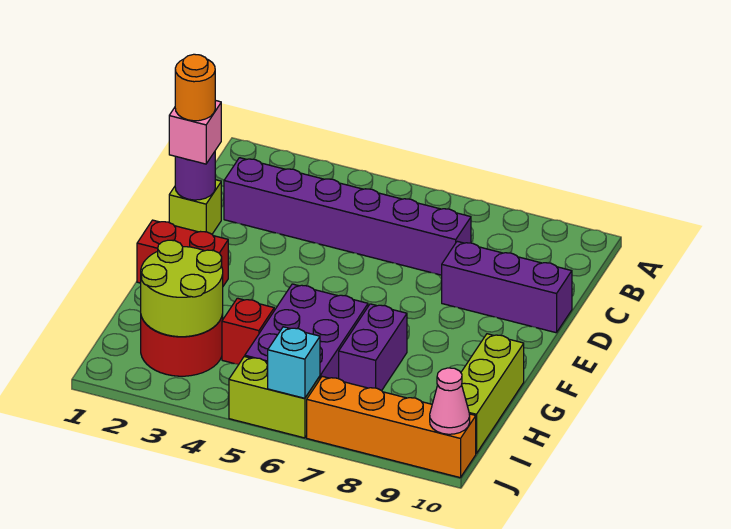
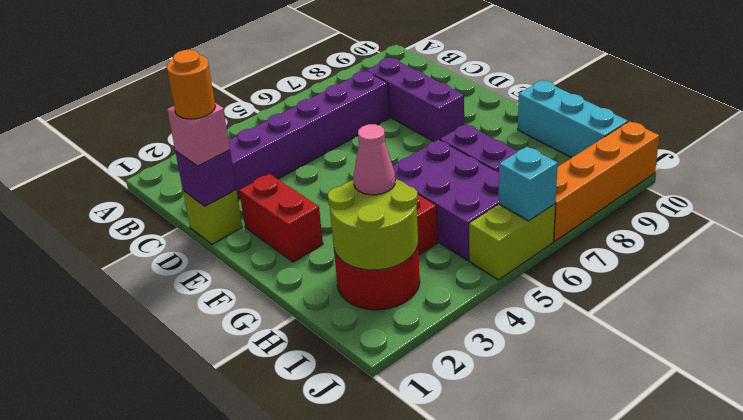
purple round brick D1 level 2 -> purple brick D1 level 2
purple brick D8:D10 level 1 -> purple brick C8:E8 level 1
red brick F1:F2 level 1 -> red brick E2:F2 level 1
lime brick G10:I10 level 1 -> cyan brick G10:I10 level 1
pink cone J10 level 2 -> pink cone H3 level 3

